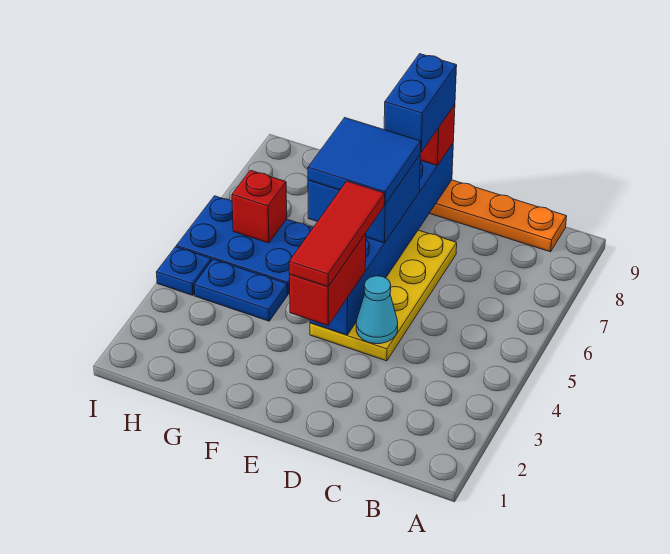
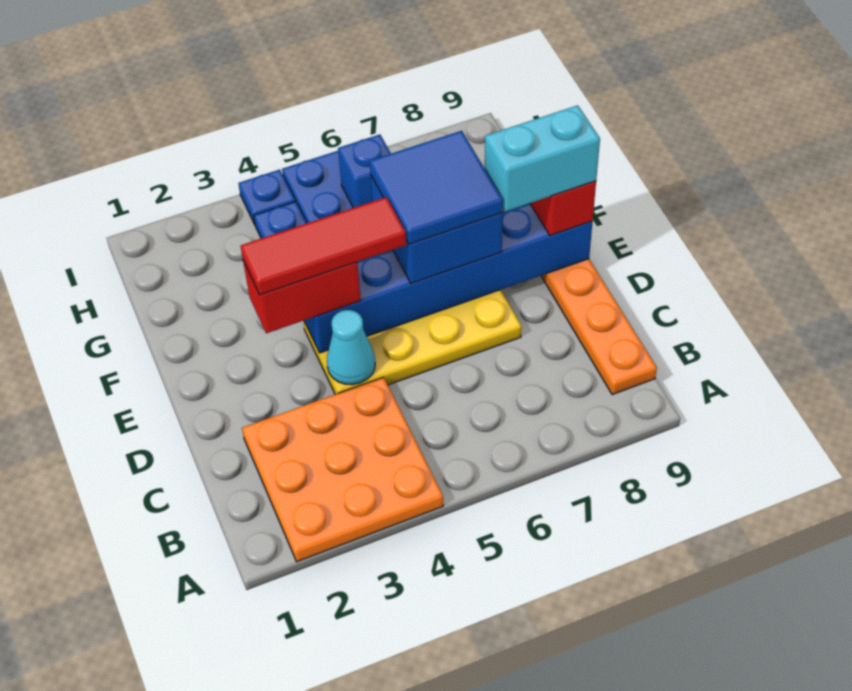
none -> orange plate A2:C4 level 1
blue brick E8:E9 level 4 -> cyan brick E8:E9 level 4
red brick H6 level 2 -> blue brick H6 level 2

